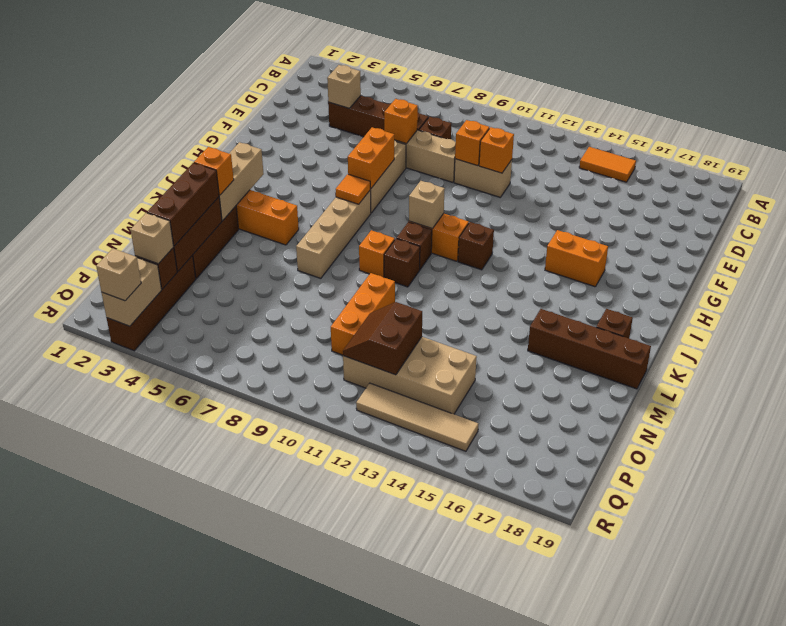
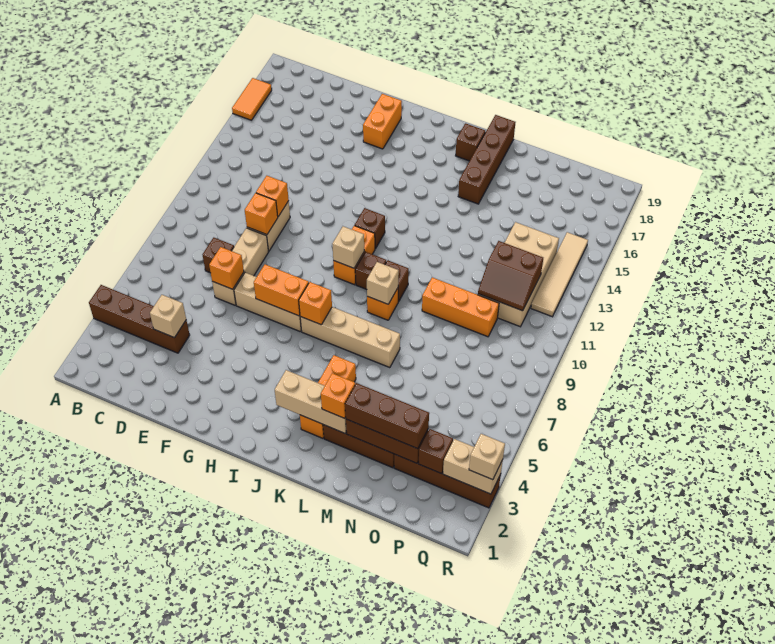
orange tile B14:B15 level 1 -> orange tile A16:A17 level 1
brown brick D4:D7 level 1 -> brown brick A4:D4 level 1
orange brick H15:H16 level 1 -> orange brick G17:G18 level 1
orange tile I7 level 2 -> orange brick I7 level 2
tan brick P3 level 3 -> tan brick K9 level 2

